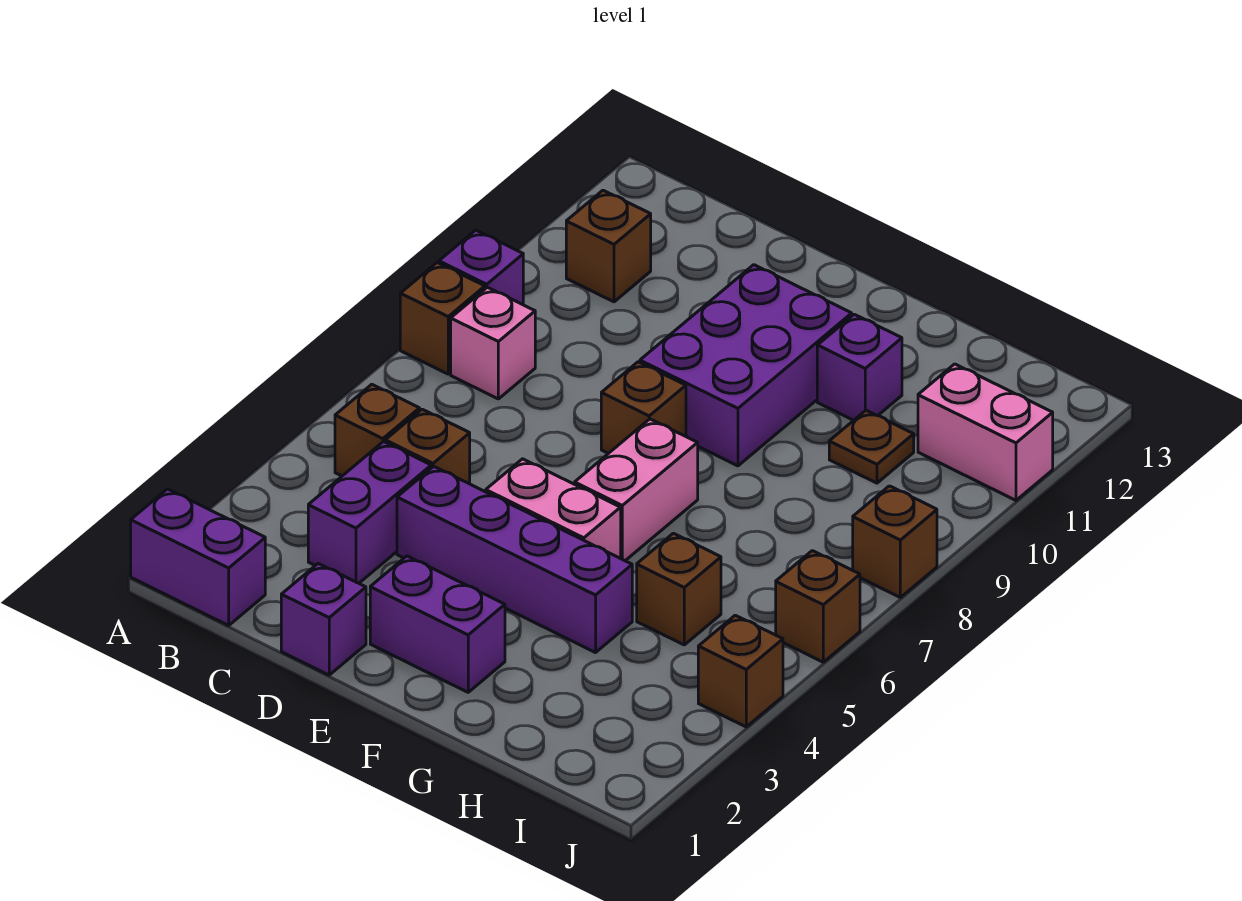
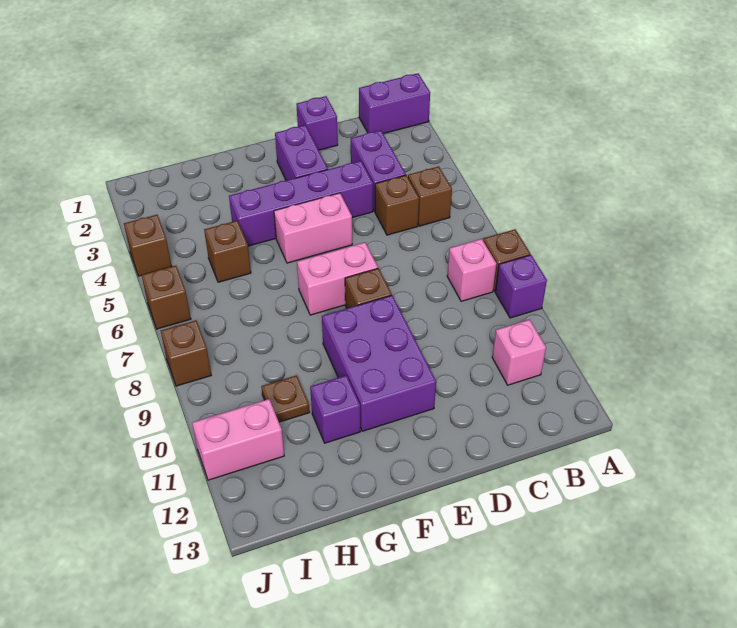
brown brick B11 level 1 -> pink brick B11 level 1
purple brick E2:F2 level 1 -> purple brick E2:E3 level 1
pink brick F6:F7 level 1 -> pink brick E7:F7 level 1

